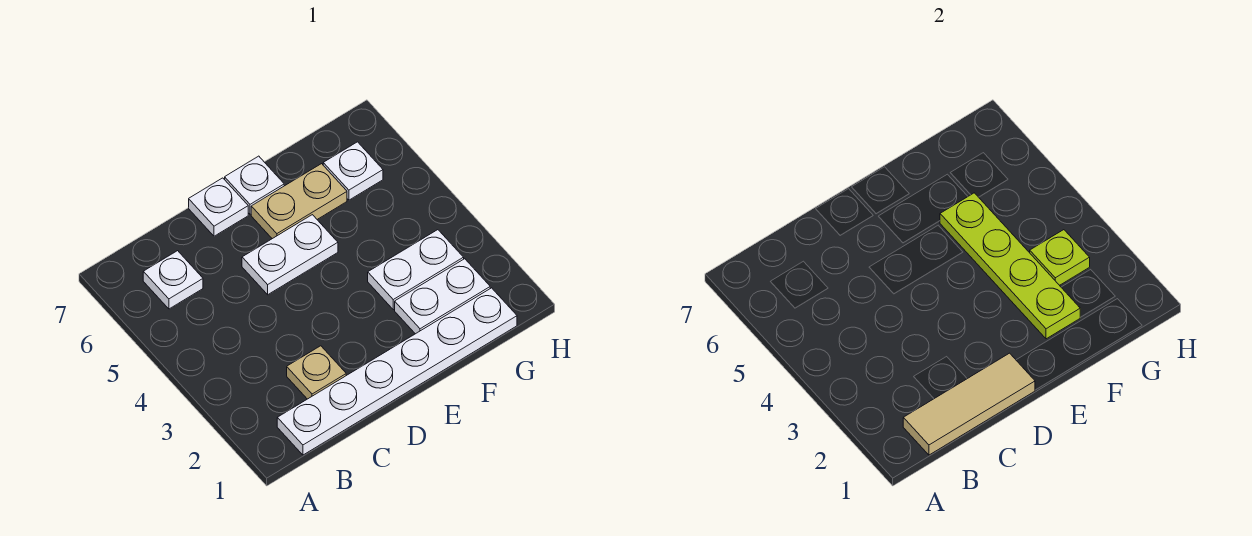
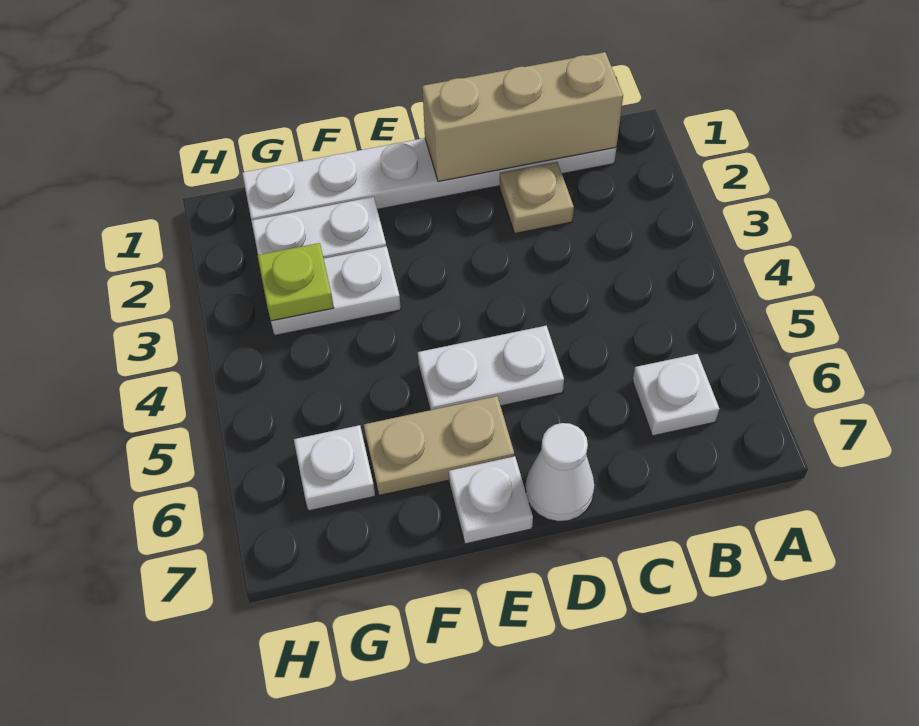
tan tile B1:D1 level 2 -> tan brick B1:D1 level 2
white plate D7 level 1 -> white cone D7 level 1
lime plate F2:F5 level 2 -> none

